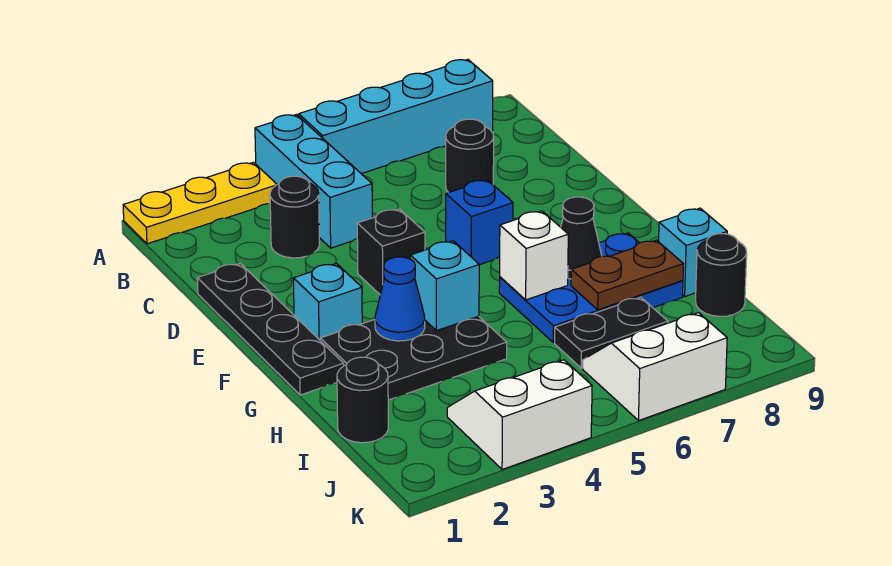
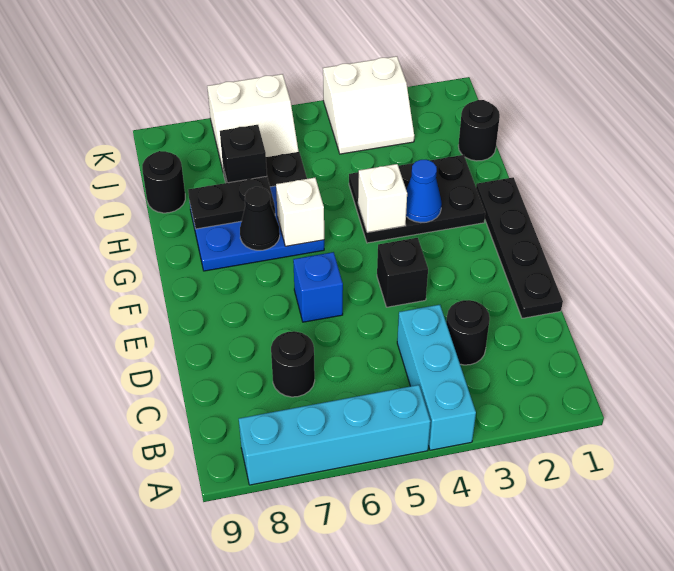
yellow plate A1:A3 level 1 -> none
cyan brick F2 level 1 -> none
cyan brick G4 level 2 -> white brick G4 level 2
brown plate H7:H8 level 2 -> black plate H7:H8 level 2
cyan brick H9 level 1 -> none
none -> black brick I7 level 2

